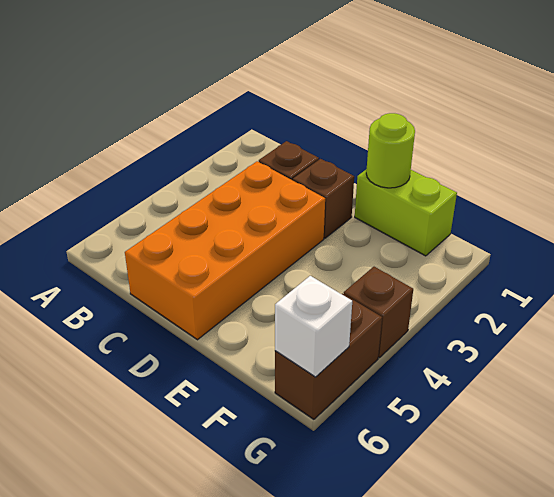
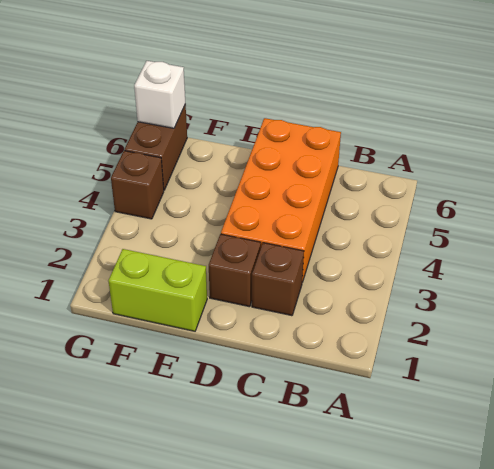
lime round brick E1 level 2 -> none

